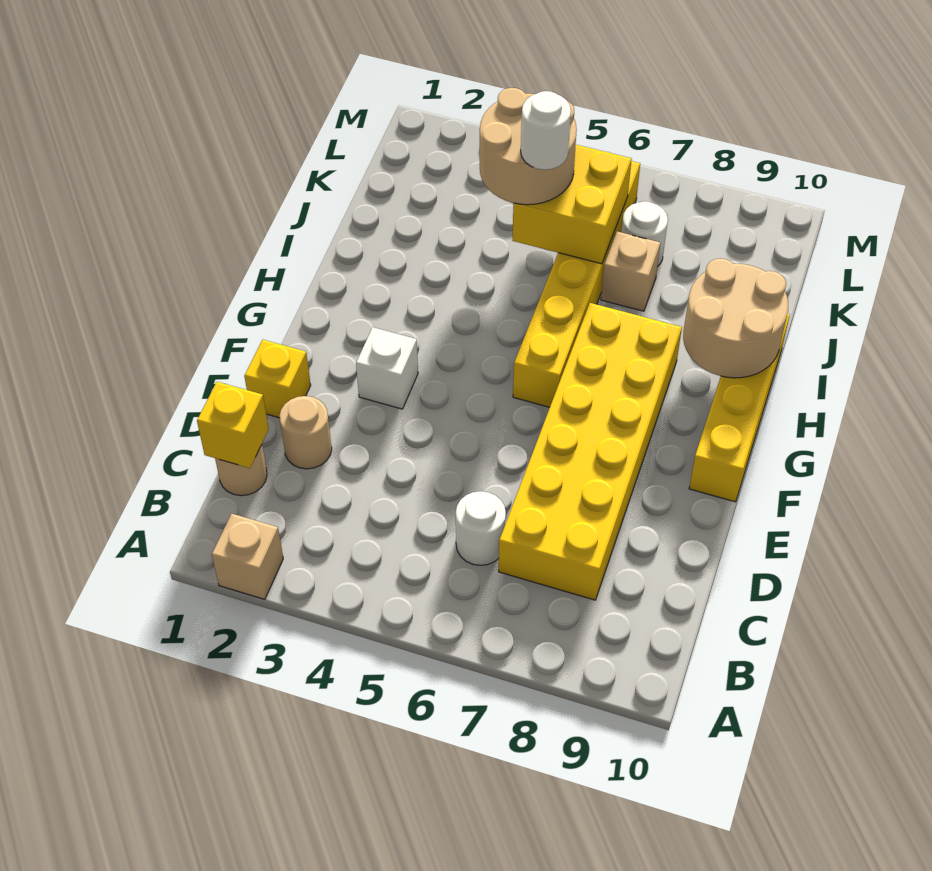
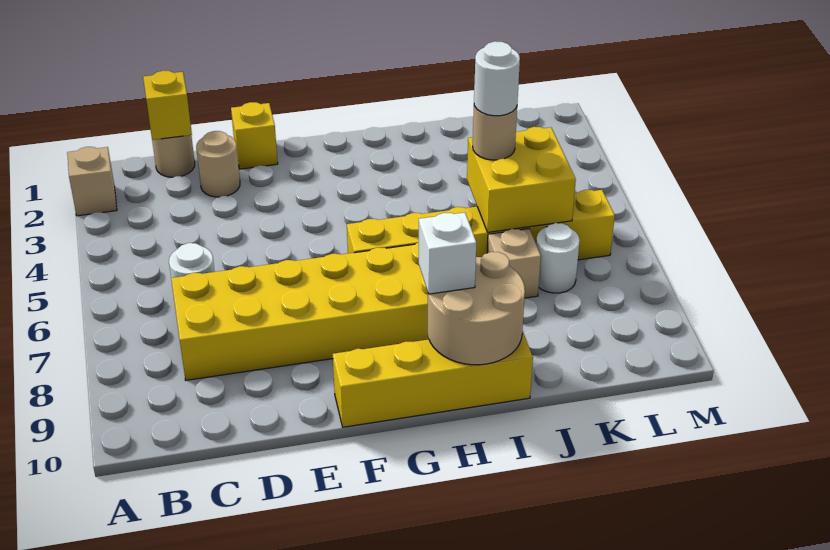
white brick F3 level 1 -> white brick H9 level 3
tan round brick J4:K5 level 3 -> tan round brick J5 level 3

